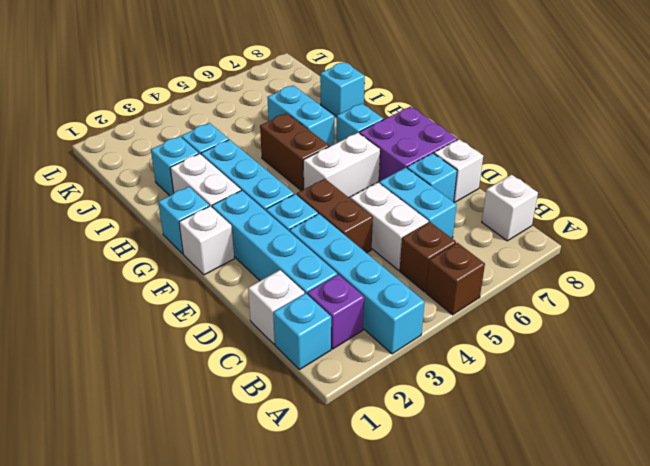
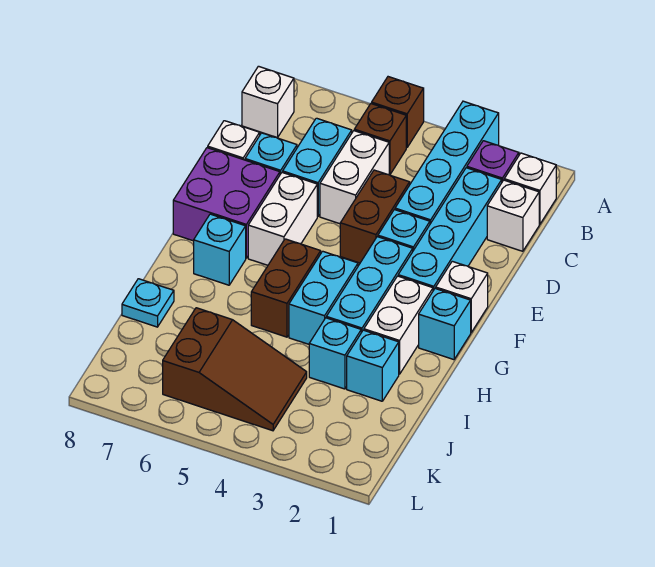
cyan brick B1 level 1 -> white brick B1 level 1
white brick F5:F6 level 1 -> white brick E6:F6 level 1
cyan brick H6:I6 level 1 -> cyan brick G4:H4 level 1
cyan brick I8 level 1 -> cyan plate I8 level 1
none -> brown slope J4:K6 level 1 top 6

